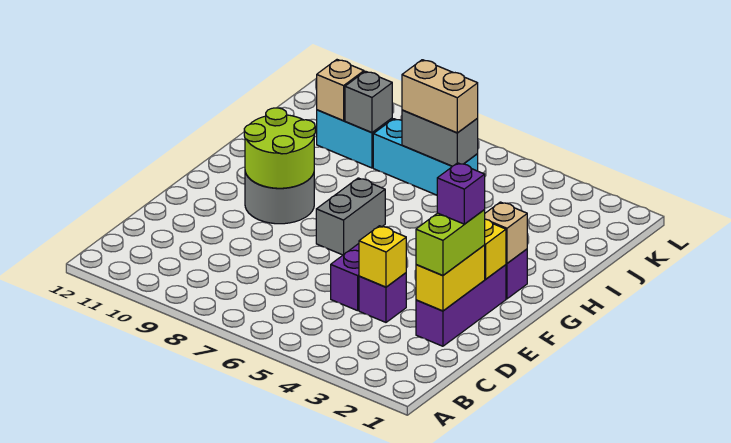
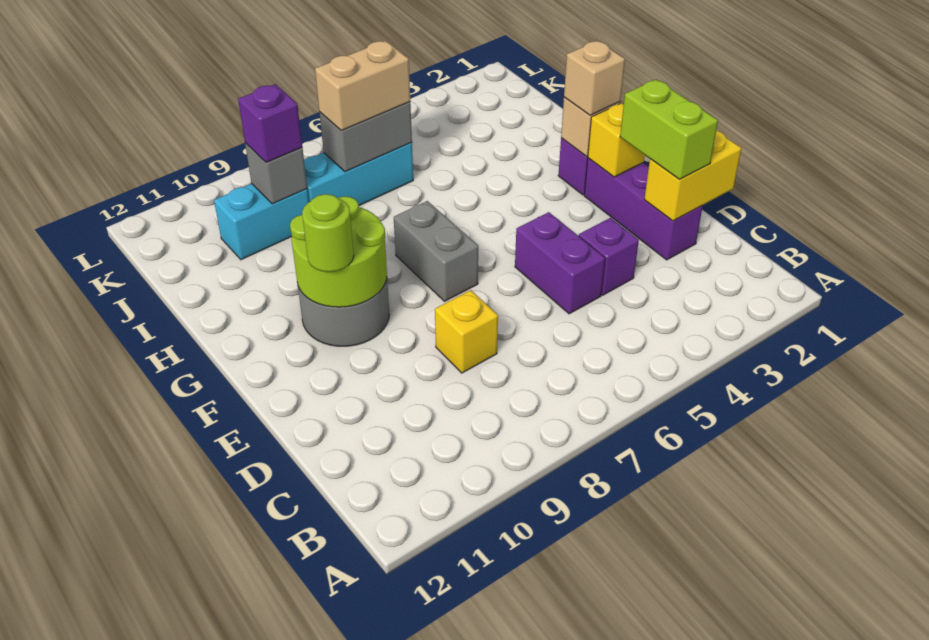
yellow brick D2:E2 level 2 -> yellow brick D1:D2 level 2
yellow brick D4 level 2 -> yellow brick D8 level 1
purple brick E2 level 4 -> purple brick J9 level 3
none -> lime round brick F10 level 3
tan brick J10 level 2 -> tan brick G2 level 3

